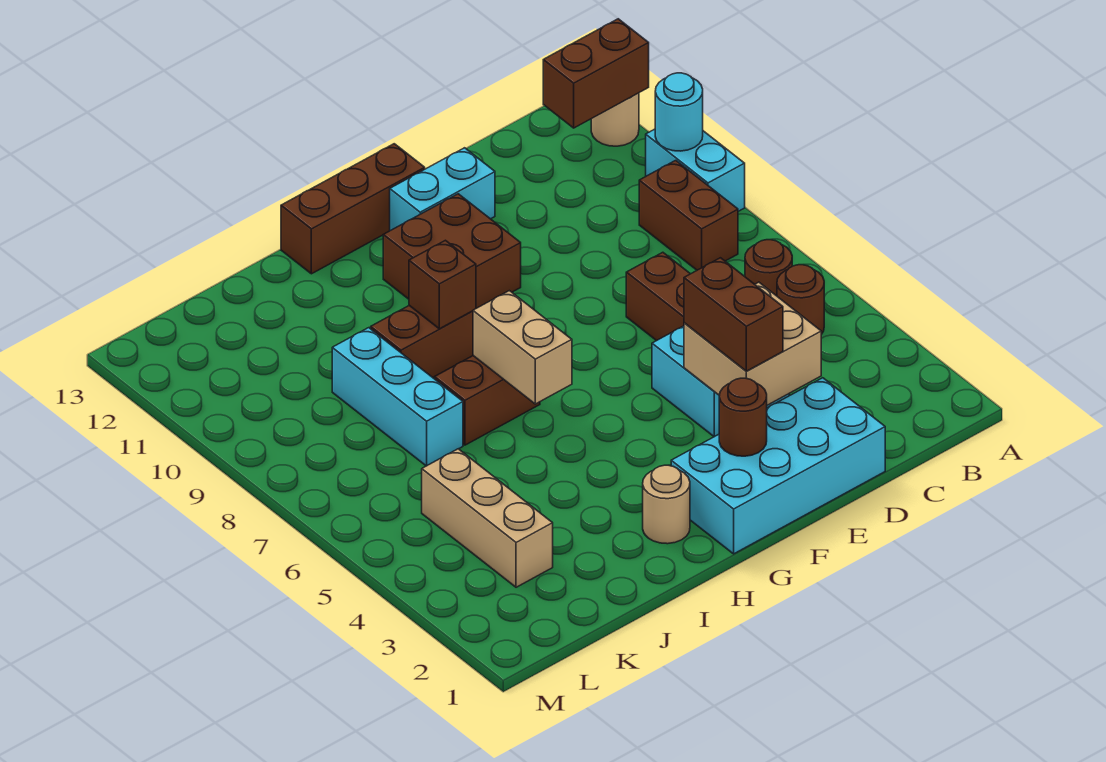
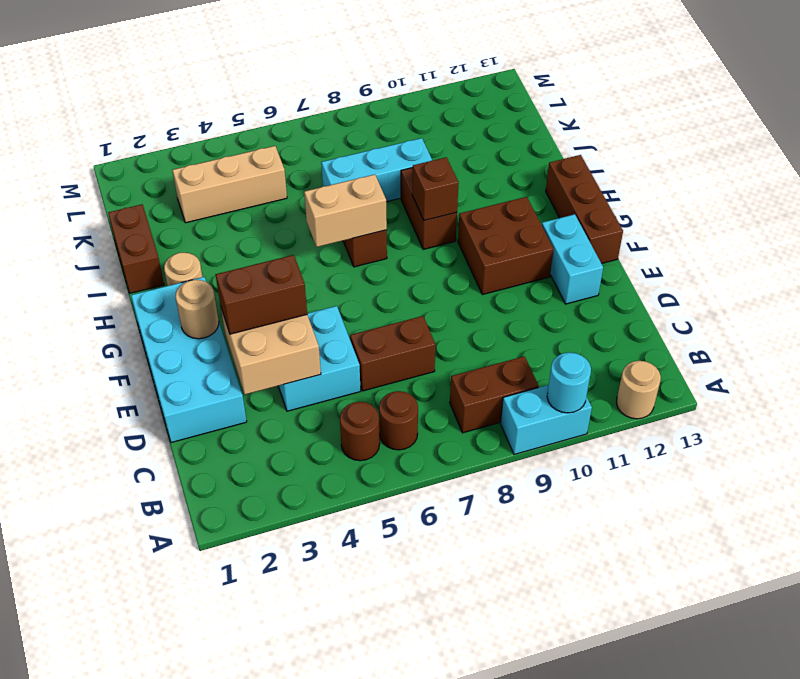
brown brick A12:B12 level 2 -> brown brick I1:J1 level 1
brown round brick F2 level 2 -> tan round brick F2 level 2

